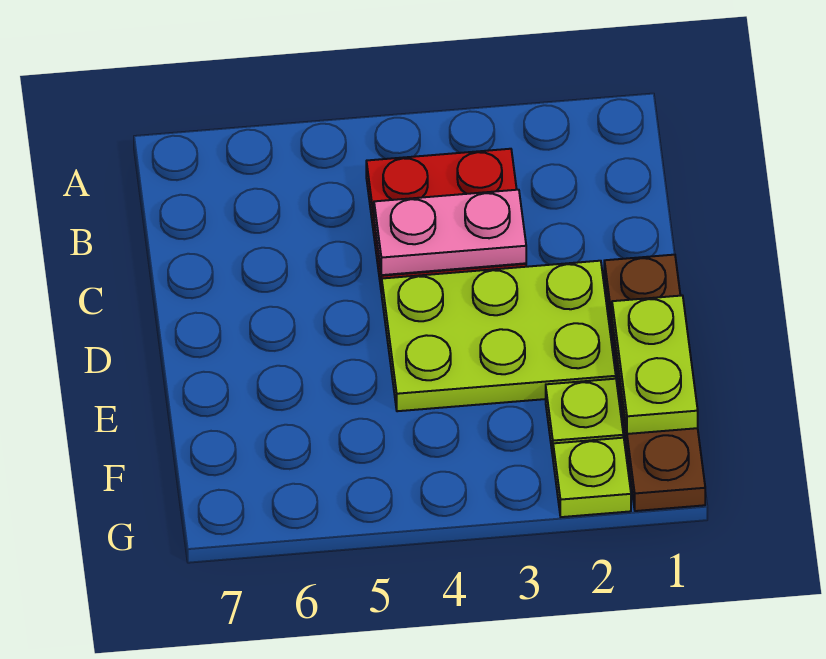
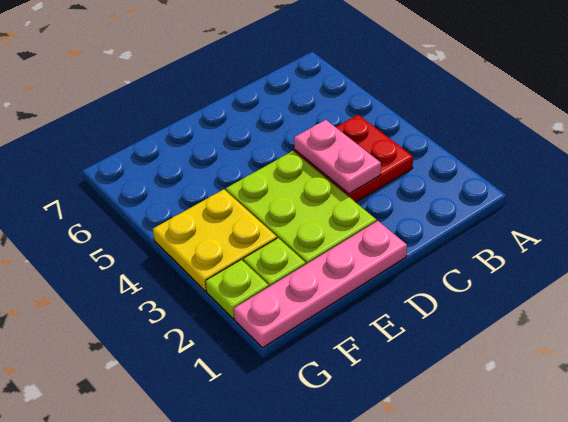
brown plate D1:G1 level 1 -> pink plate D1:G1 level 1
lime plate E1:F1 level 2 -> none
none -> yellow plate F3:G4 level 1

